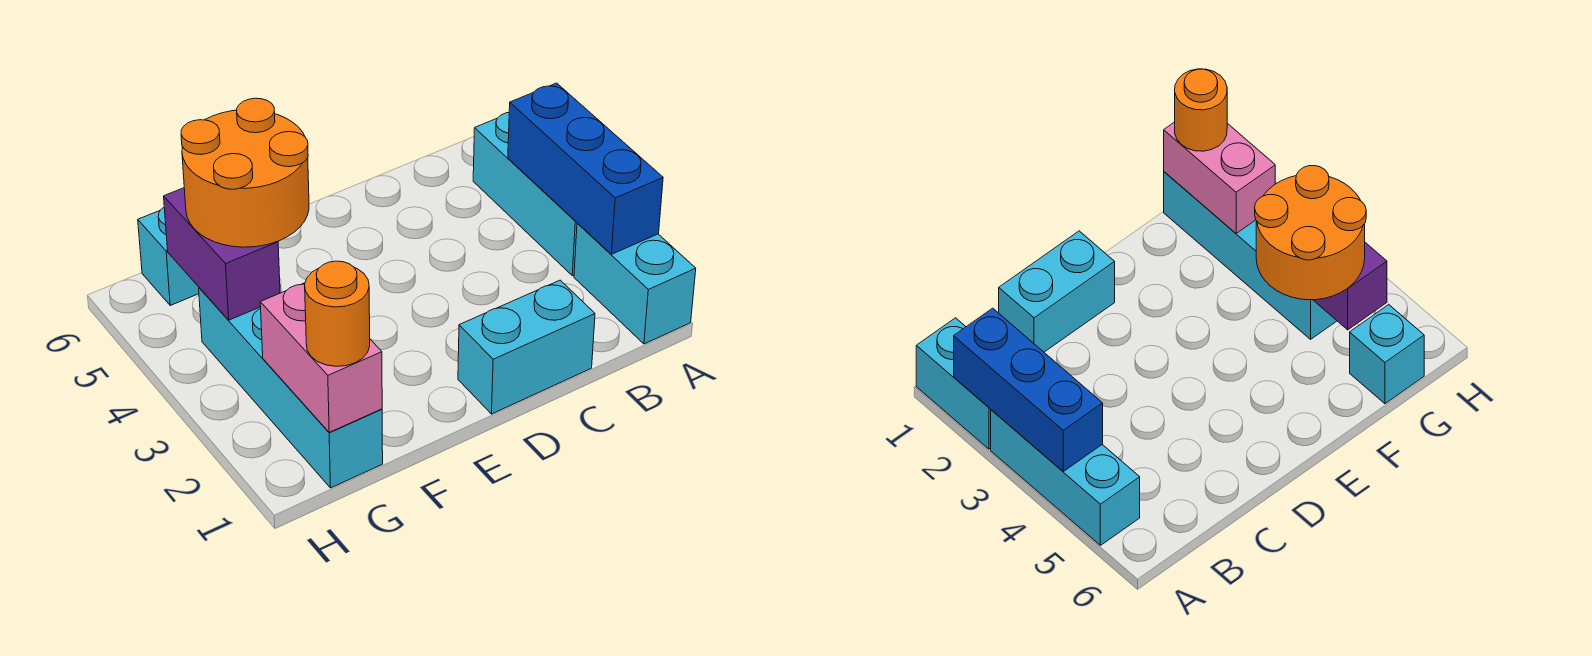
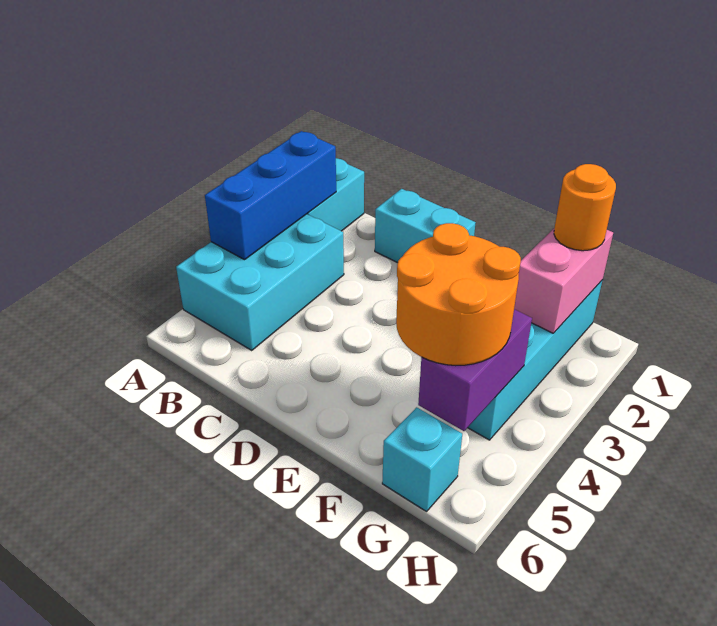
cyan brick A3:A5 level 1 -> cyan brick A3:B5 level 1

